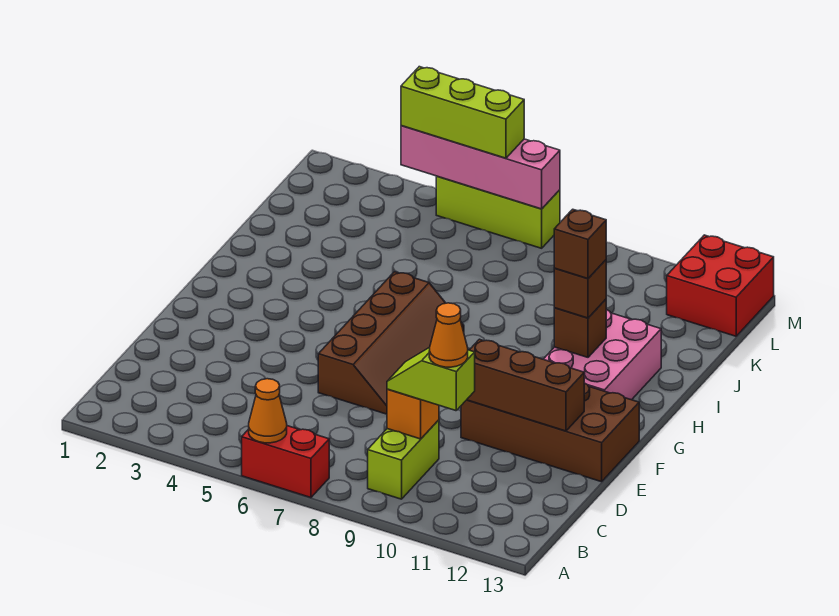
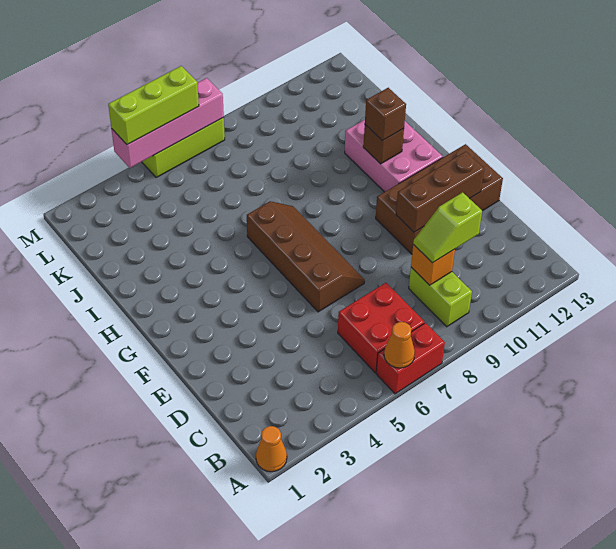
orange cone C10 level 4 -> orange cone A1 level 1
brown brick H11 level 4 -> none
red brick L12:M13 level 1 -> red brick B6:C7 level 1

